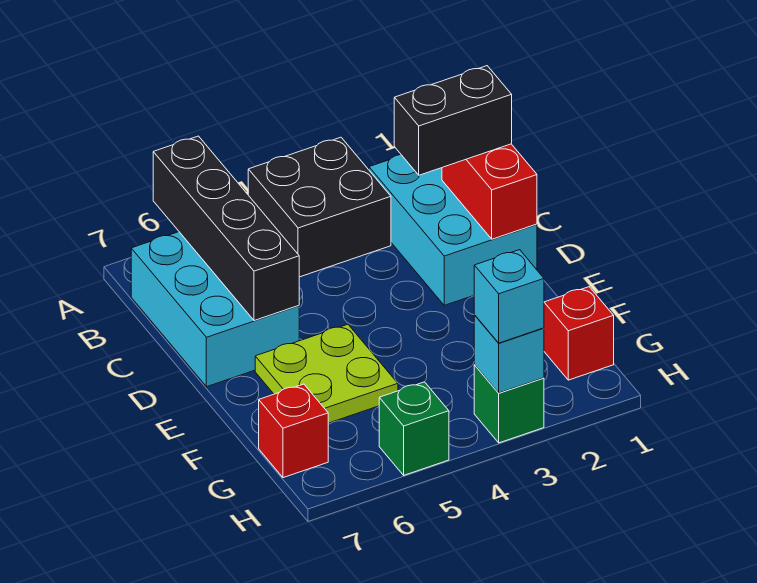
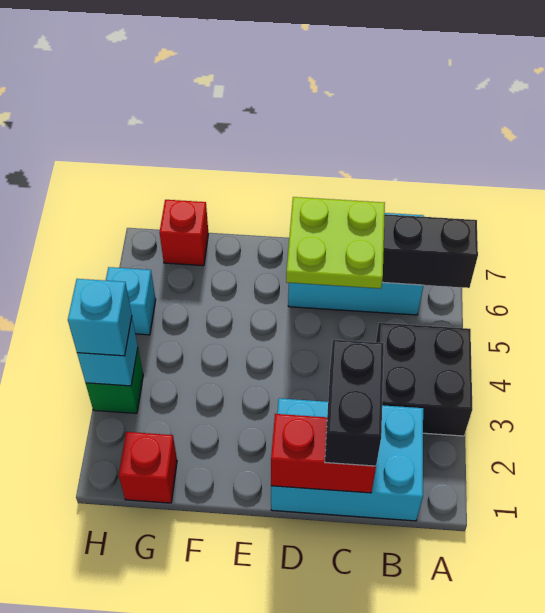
lime plate E5:F6 level 1 -> lime plate C5:D6 level 3
green brick H5 level 1 -> cyan brick H5 level 1

